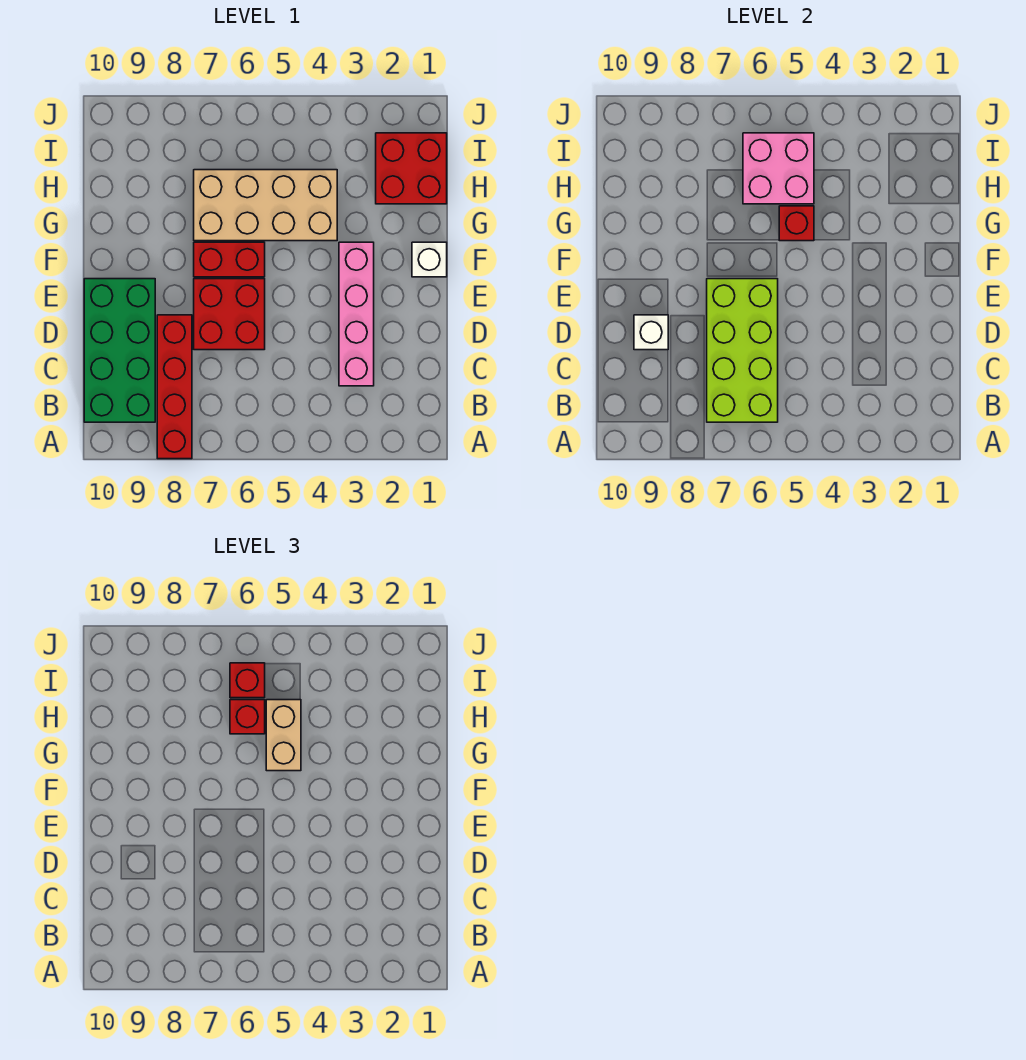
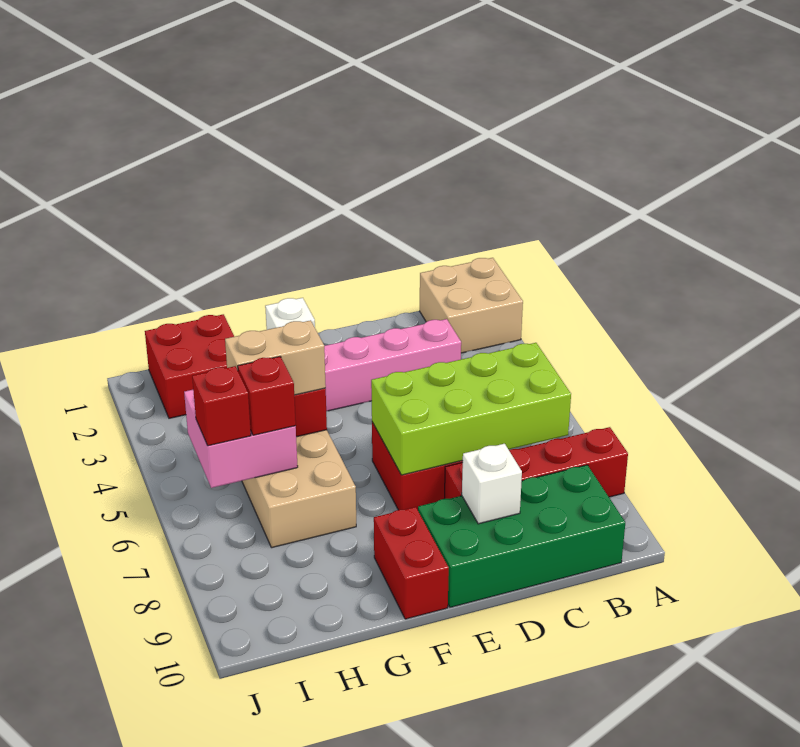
none -> tan brick A1:B2 level 1
red brick F6:F7 level 1 -> red brick F9:F10 level 1

